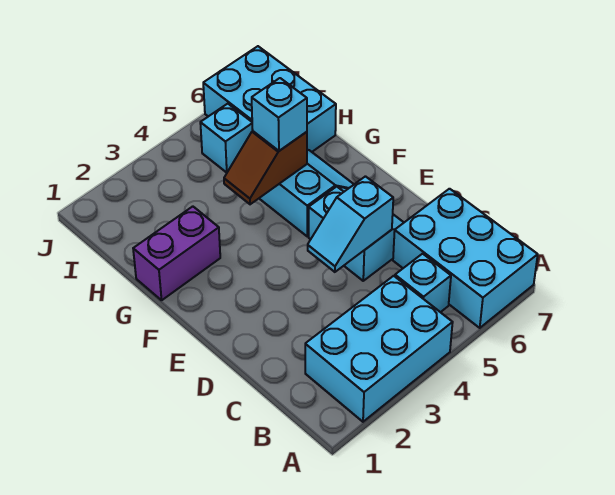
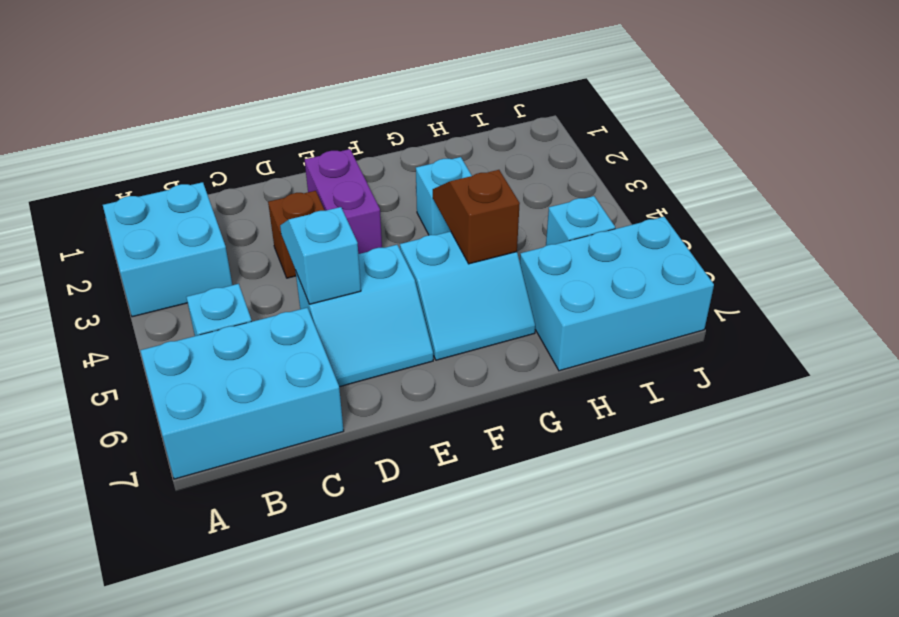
cyan brick A2:B4 level 1 -> cyan brick A2:B3 level 1
none -> brown brick D3 level 1
purple brick G1:G2 level 1 -> purple brick E2:E3 level 1
cyan brick G5 level 3 -> cyan brick G3 level 1

